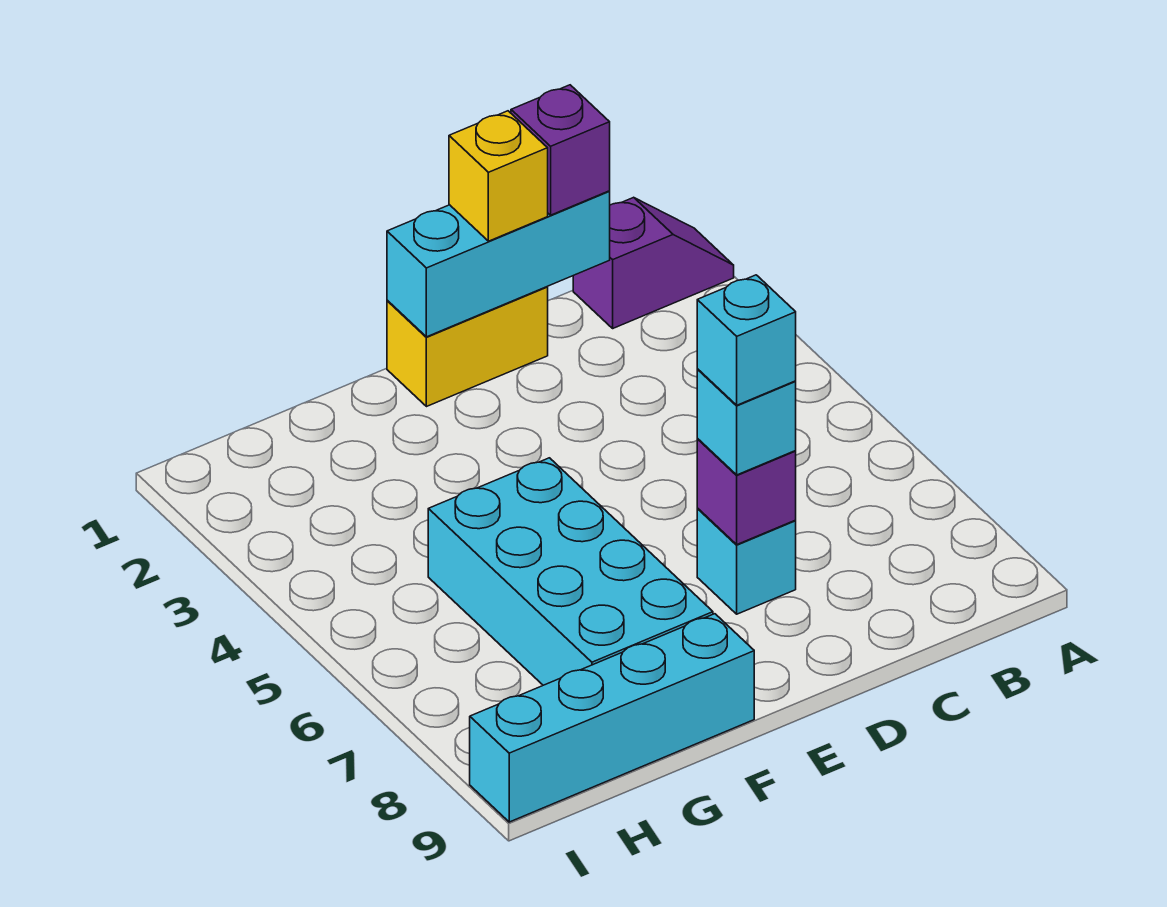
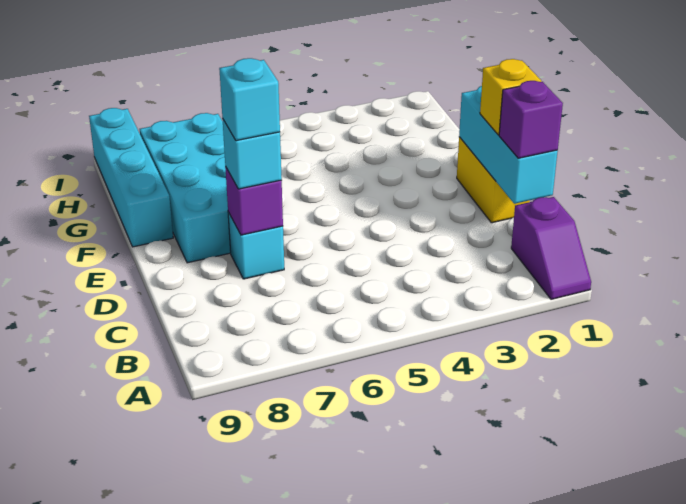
cyan brick F5:G8 level 1 -> cyan brick E7:H8 level 1

